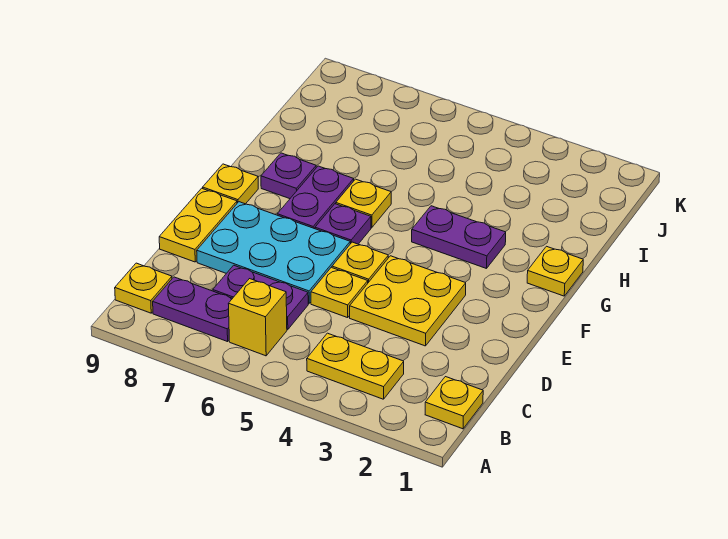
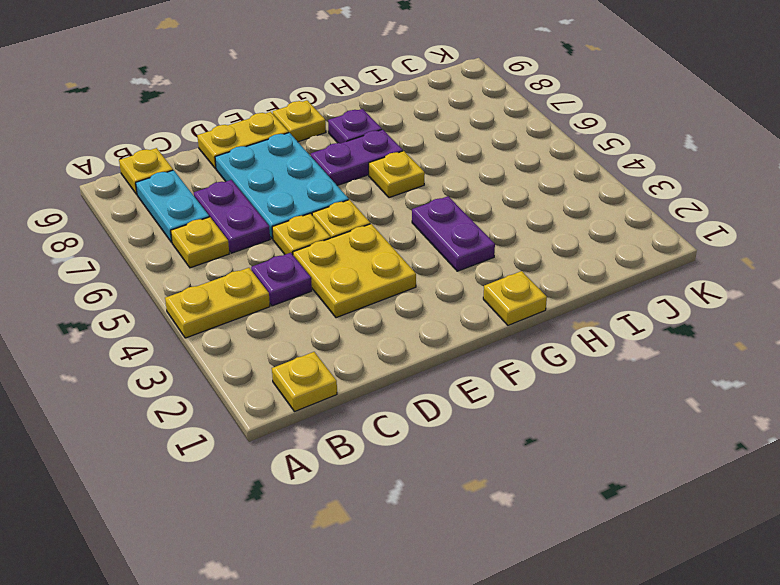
yellow plate B3:B4 level 1 -> yellow plate A4:B4 level 1
yellow brick B6 level 1 -> yellow plate B6 level 1
purple plate B7:B8 level 1 -> cyan plate B7:B8 level 1
purple plate F6 level 1 -> purple plate C4 level 1

